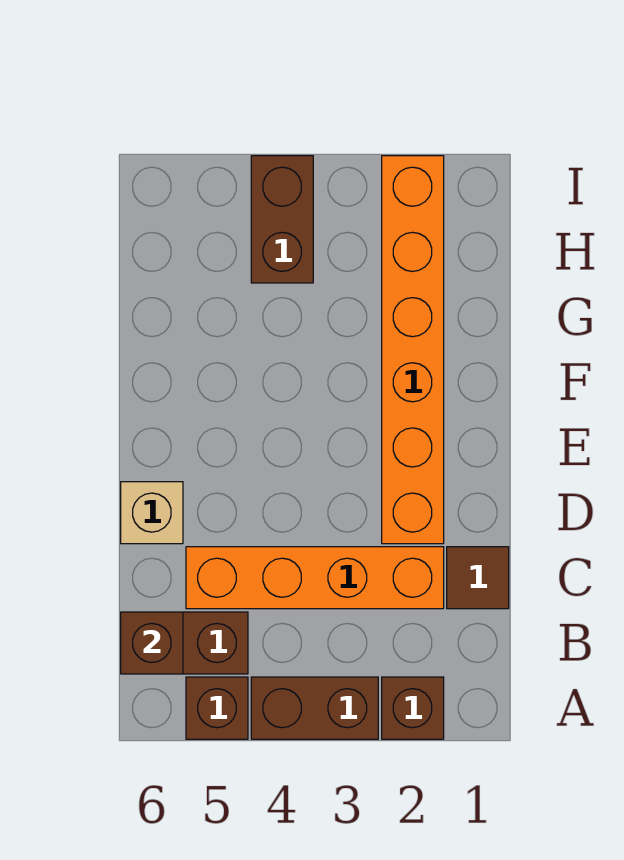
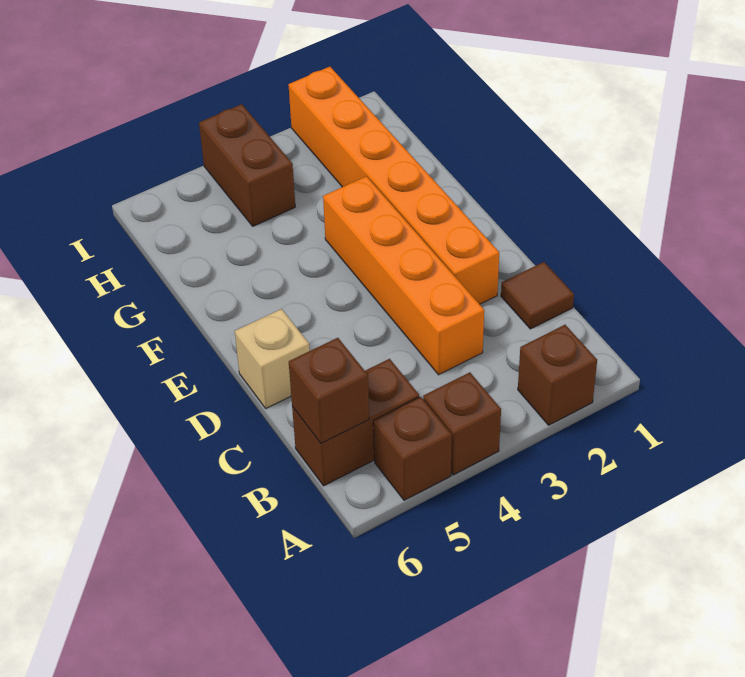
brown brick A3:A4 level 1 -> brown brick A4 level 1
orange brick C2:C5 level 1 -> orange brick C3:F3 level 1

